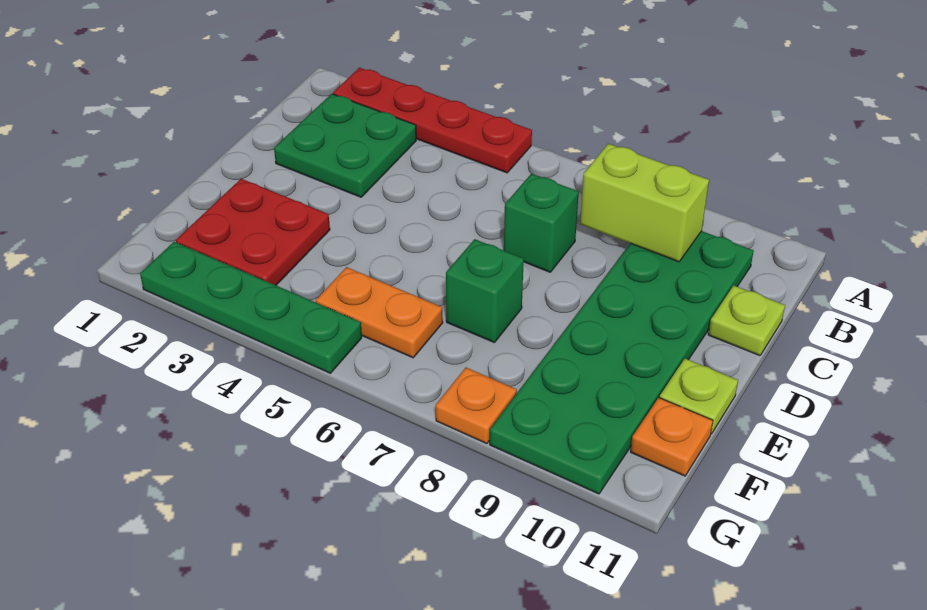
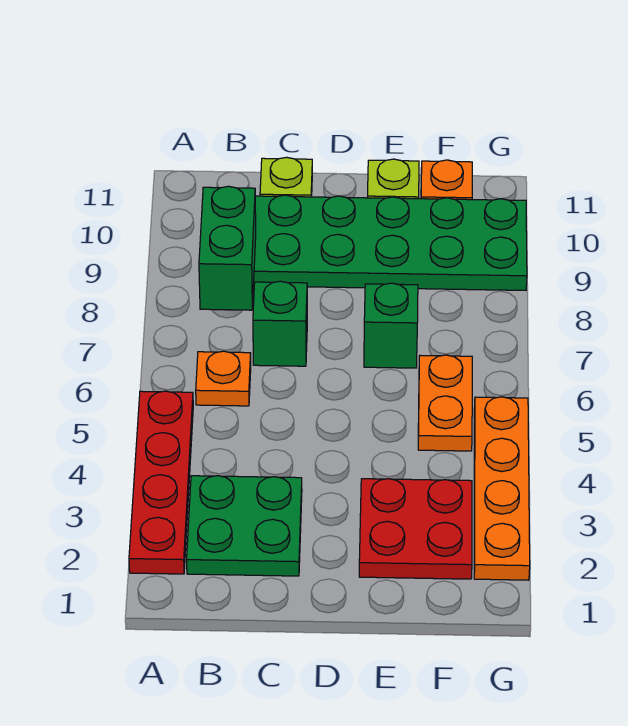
lime brick B8:B9 level 2 -> green brick B8:B9 level 2
green plate G2:G5 level 1 -> orange plate G2:G5 level 1
orange plate G8 level 1 -> orange plate B6 level 1

